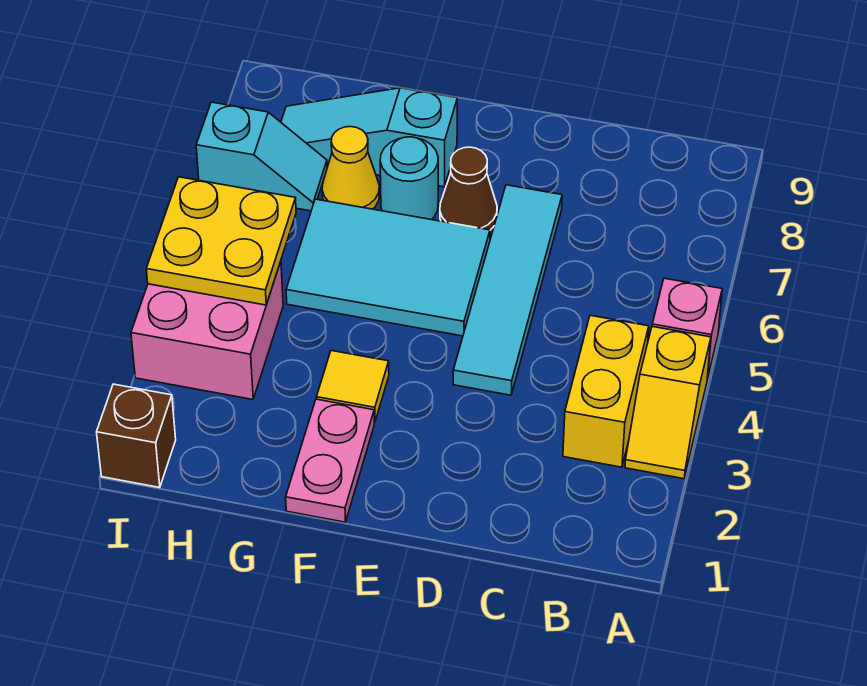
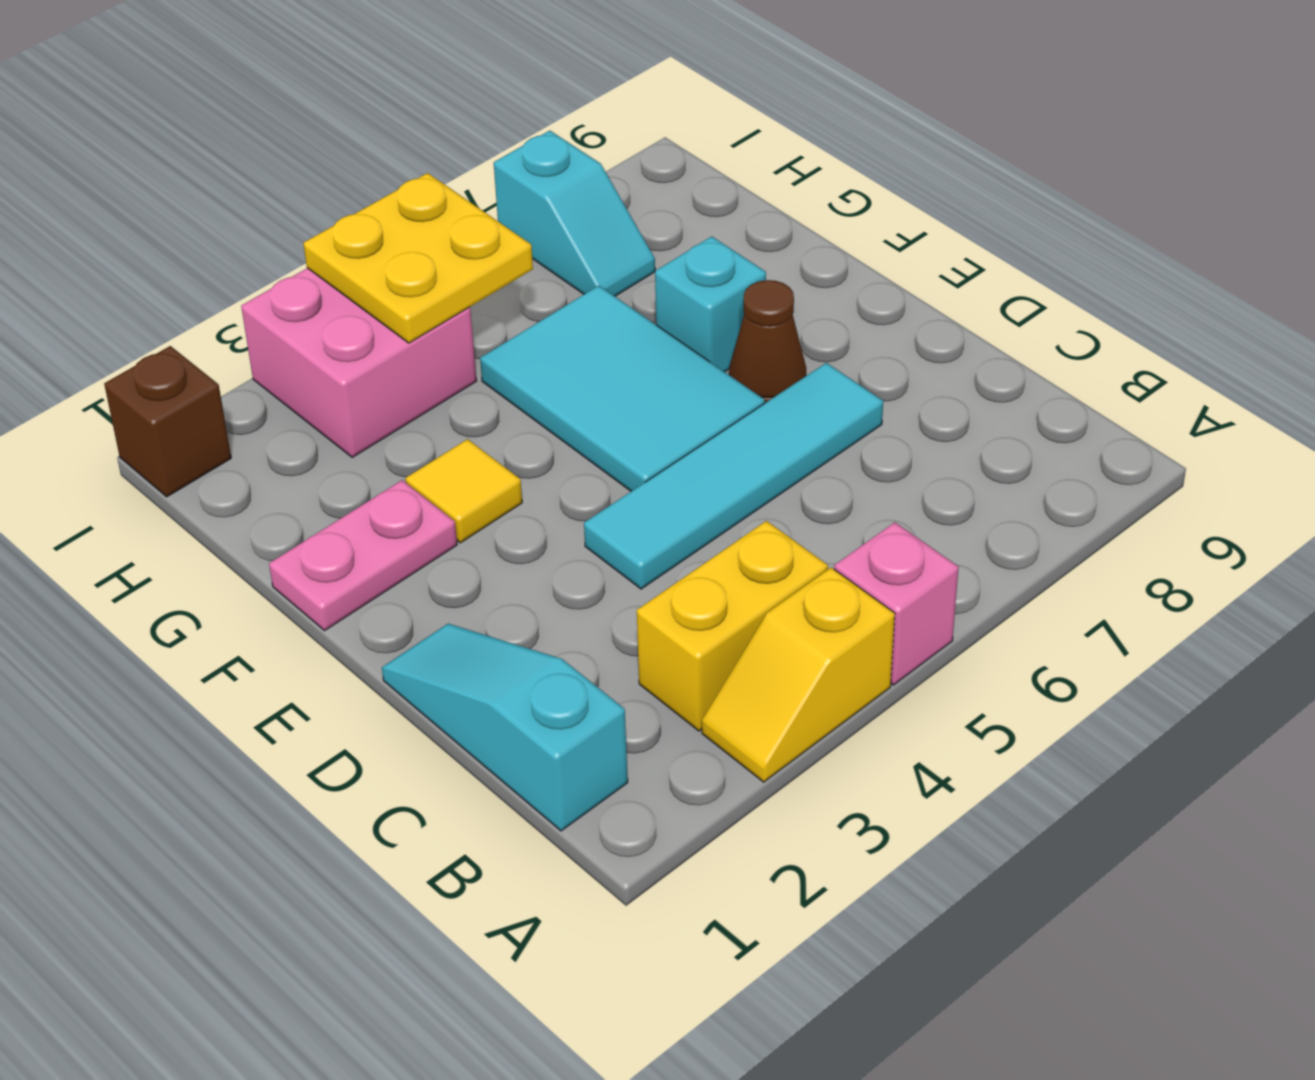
cyan round brick F7 level 1 -> cyan brick F7 level 1
cyan slope F8:H8 level 1 top F -> cyan slope B1:D1 level 1 top B
yellow cone G7 level 1 -> none

